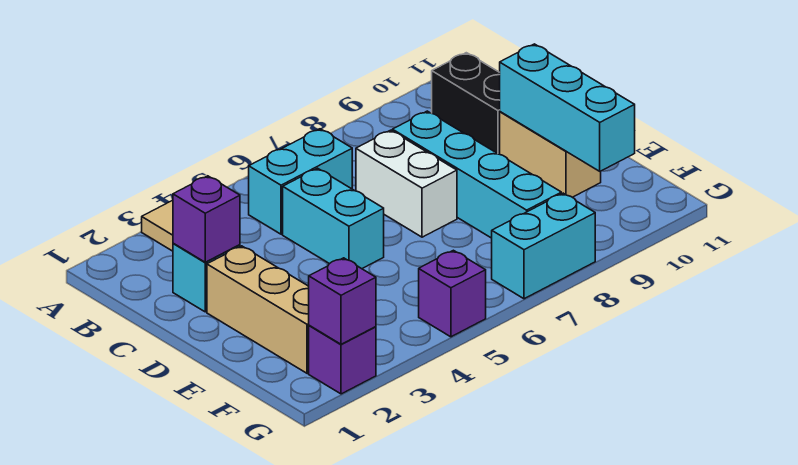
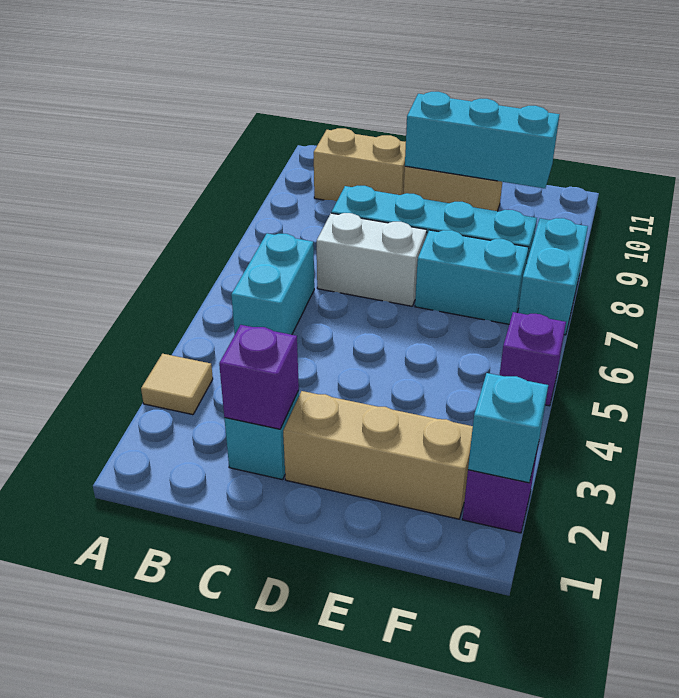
black brick B10:C10 level 1 -> tan brick B10:C10 level 1
cyan brick C5:D5 level 1 -> cyan brick E7:F7 level 1
purple brick G2 level 2 -> cyan brick G2 level 2

